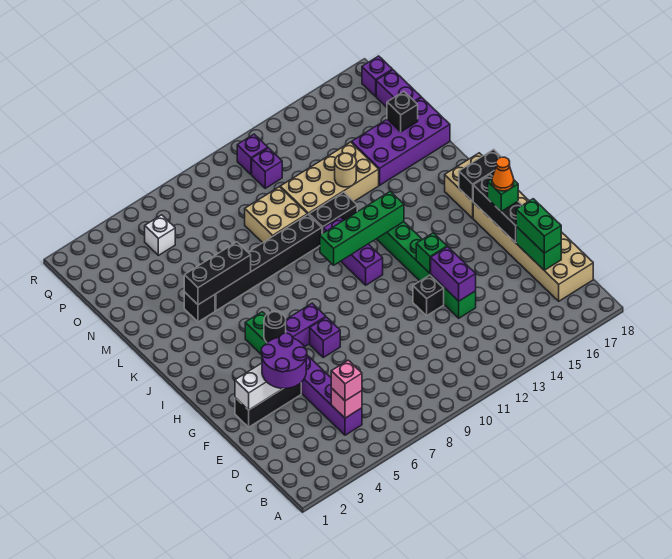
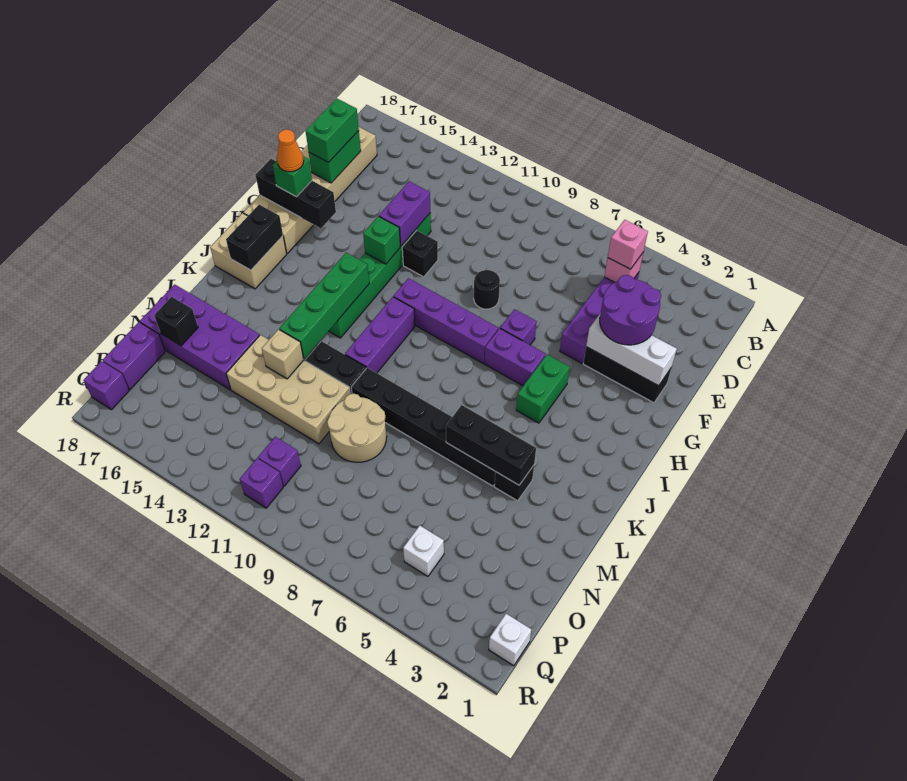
black brick F17:H17 level 2 -> black brick G16:G18 level 2
black round brick H5 level 2 -> black round brick F9 level 1
none -> purple brick H8:H11 level 1
black brick I17:I18 level 2 -> black brick I17:J17 level 2
green brick J10:J13 level 2 -> green brick I13:L13 level 2
tan brick M9:N10 level 1 -> tan round brick M9:N10 level 1
tan round brick M13 level 2 -> tan brick M13 level 2
none -> white brick Q1 level 1

